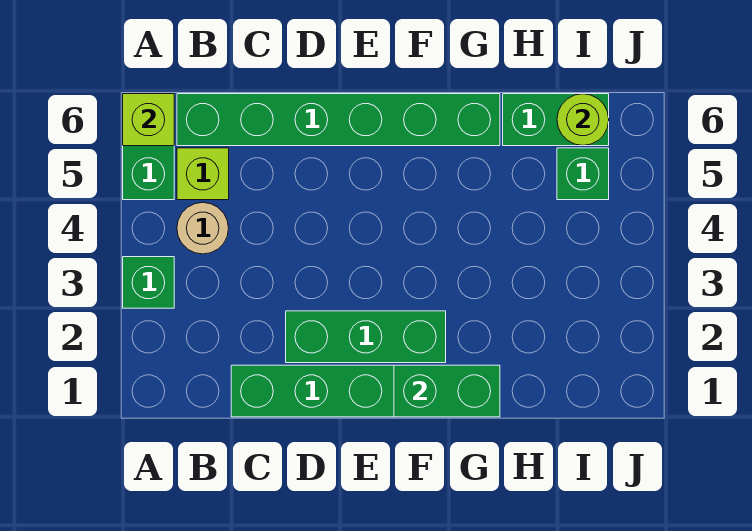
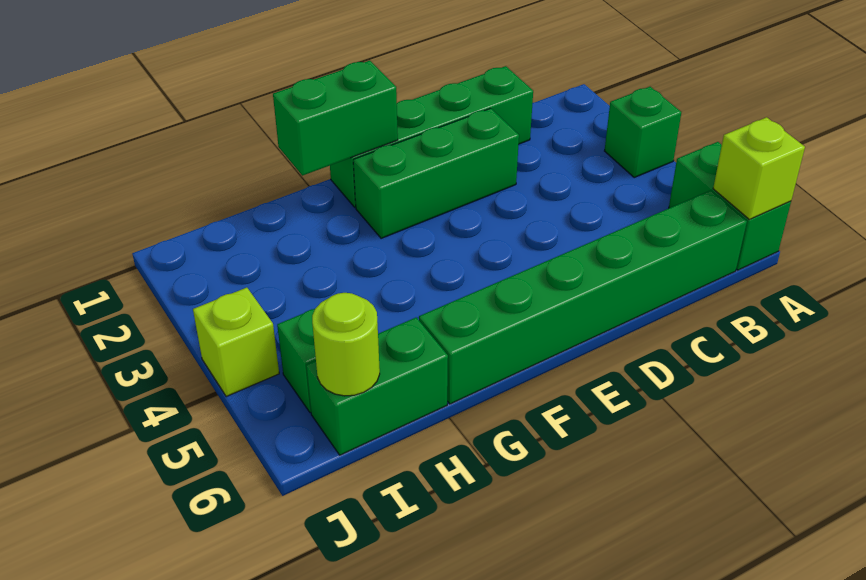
tan round brick B4 level 1 -> none
lime brick B5 level 1 -> lime brick J4 level 1

